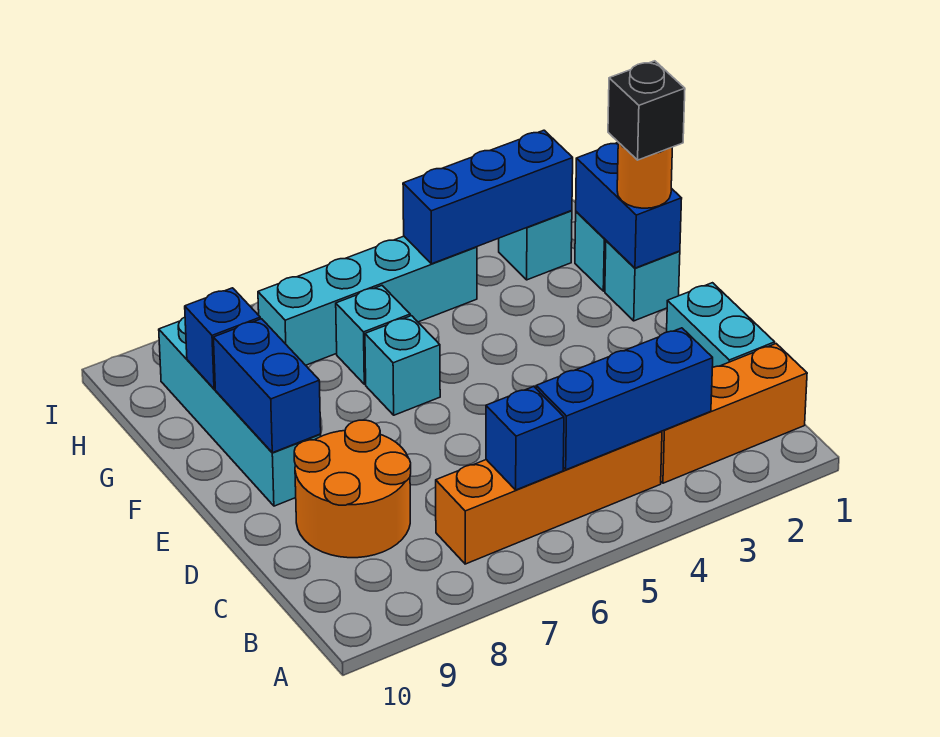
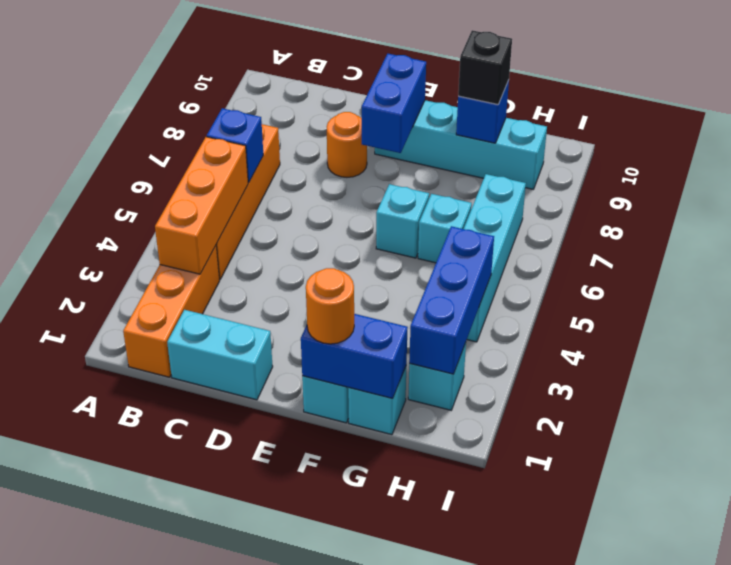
blue brick B3:B5 level 2 -> orange brick B3:B5 level 2
orange round brick C8:D9 level 1 -> orange round brick D8 level 1
blue brick E9:F9 level 2 -> blue brick E8:E9 level 2
black brick F1 level 4 -> black brick G9 level 3

